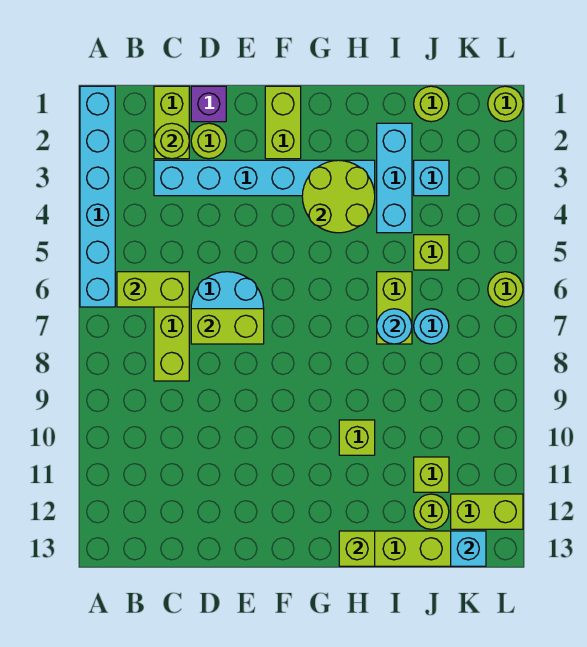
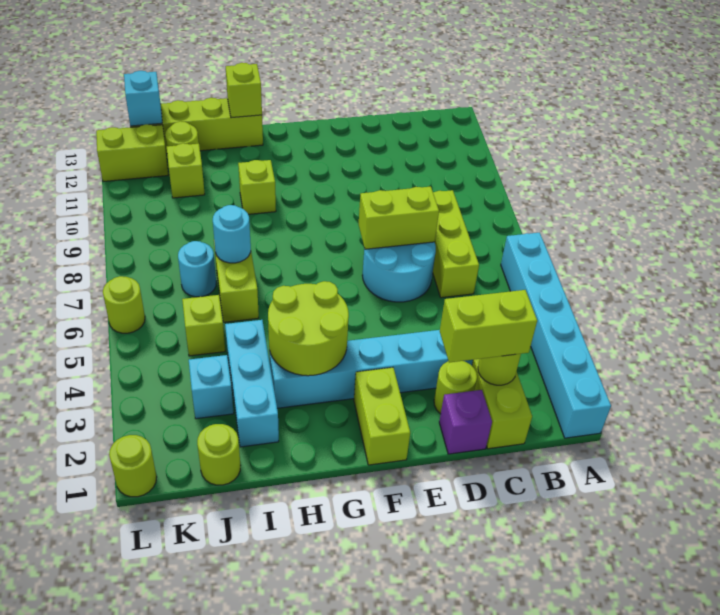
lime brick B6:C6 level 2 -> lime brick C2:D2 level 3

